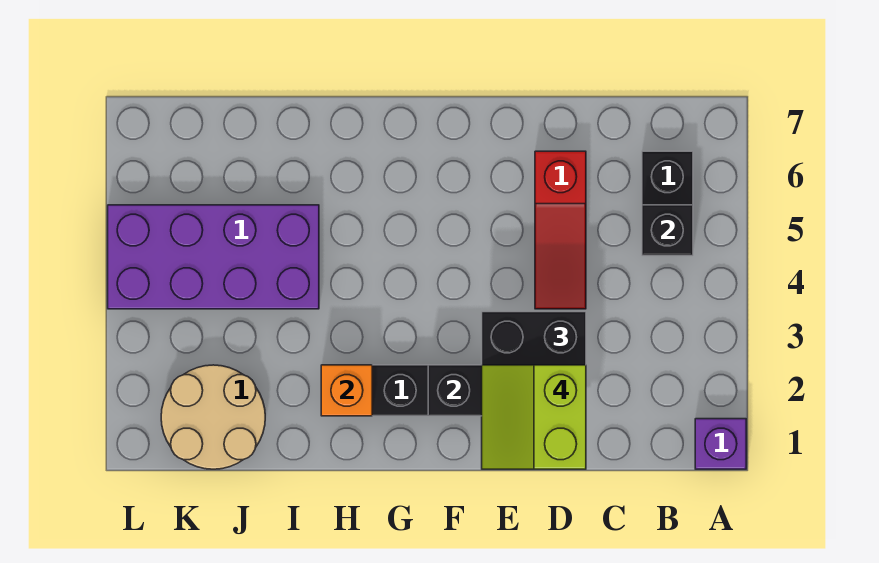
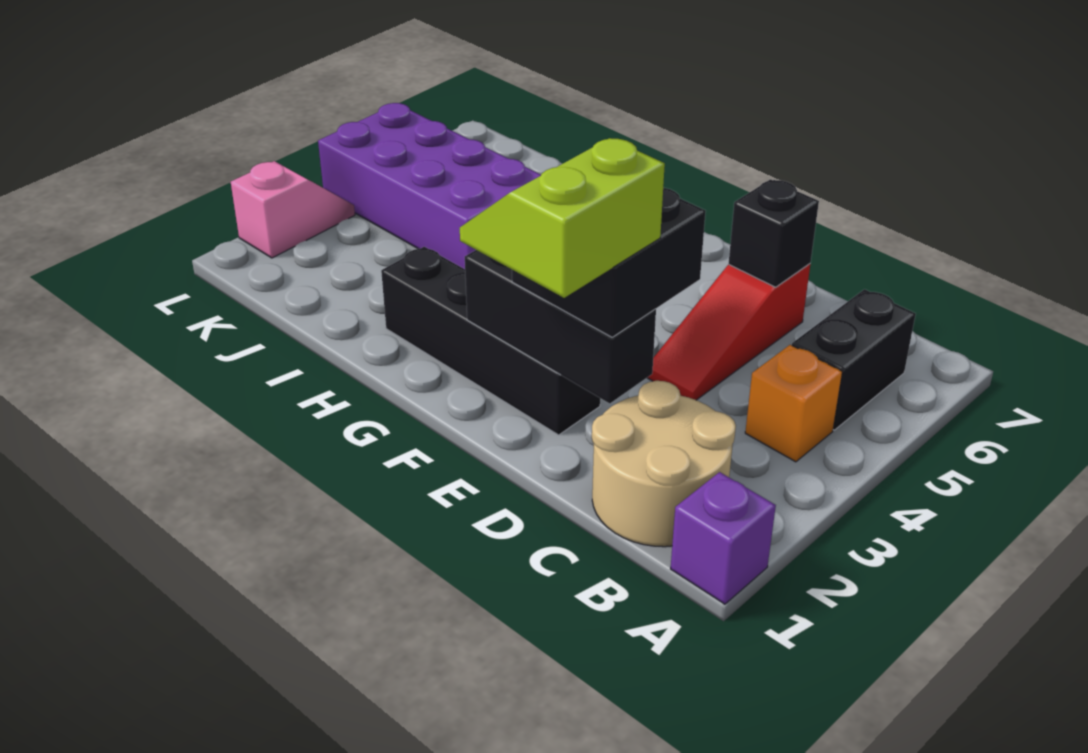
black brick B5 level 2 -> black brick D6 level 2
orange brick H2 level 2 -> orange brick B4 level 1
tan round brick J1:K2 level 1 -> tan round brick B1:C2 level 1
none -> pink slope L2:L3 level 1 top 2

